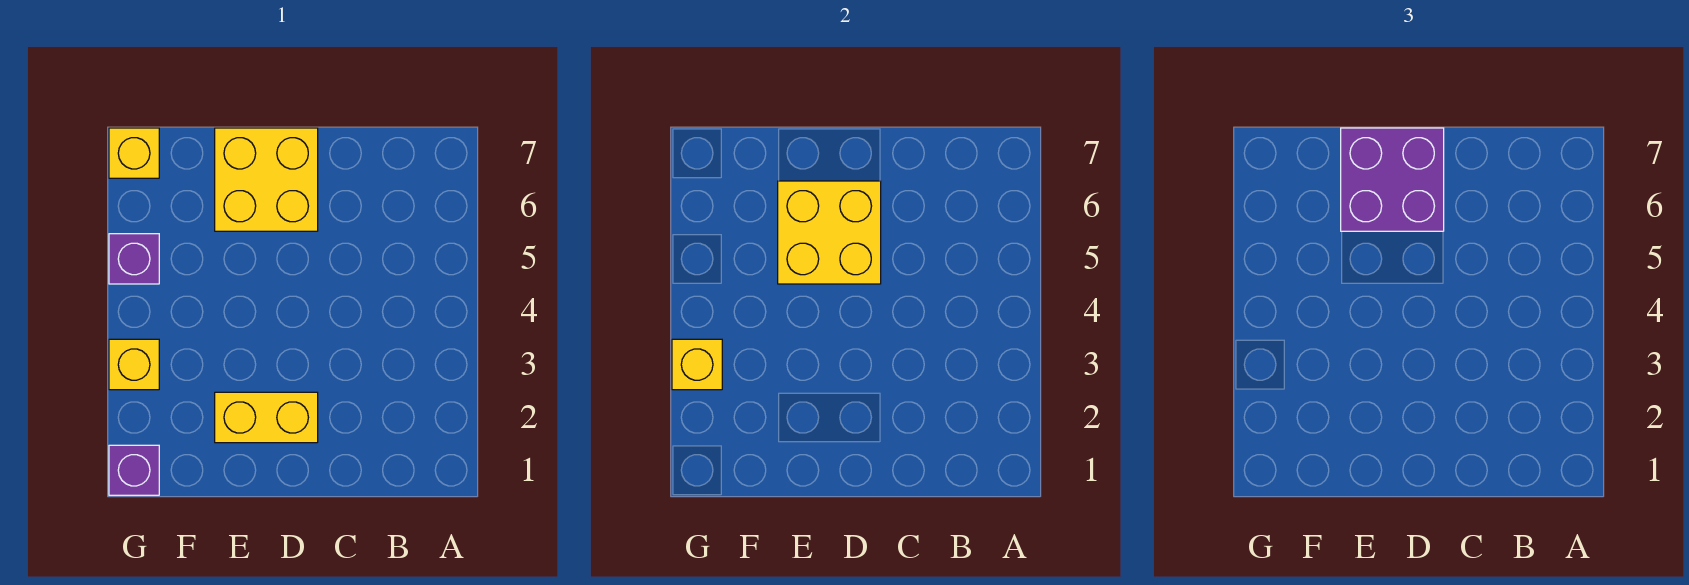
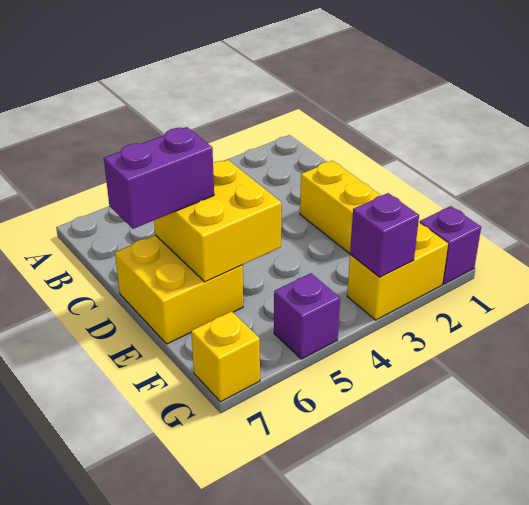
purple brick D6:E7 level 3 -> purple brick D6:D7 level 3
yellow brick G3 level 1 -> yellow brick G2:G3 level 1
yellow brick G3 level 2 -> purple brick G3 level 2

